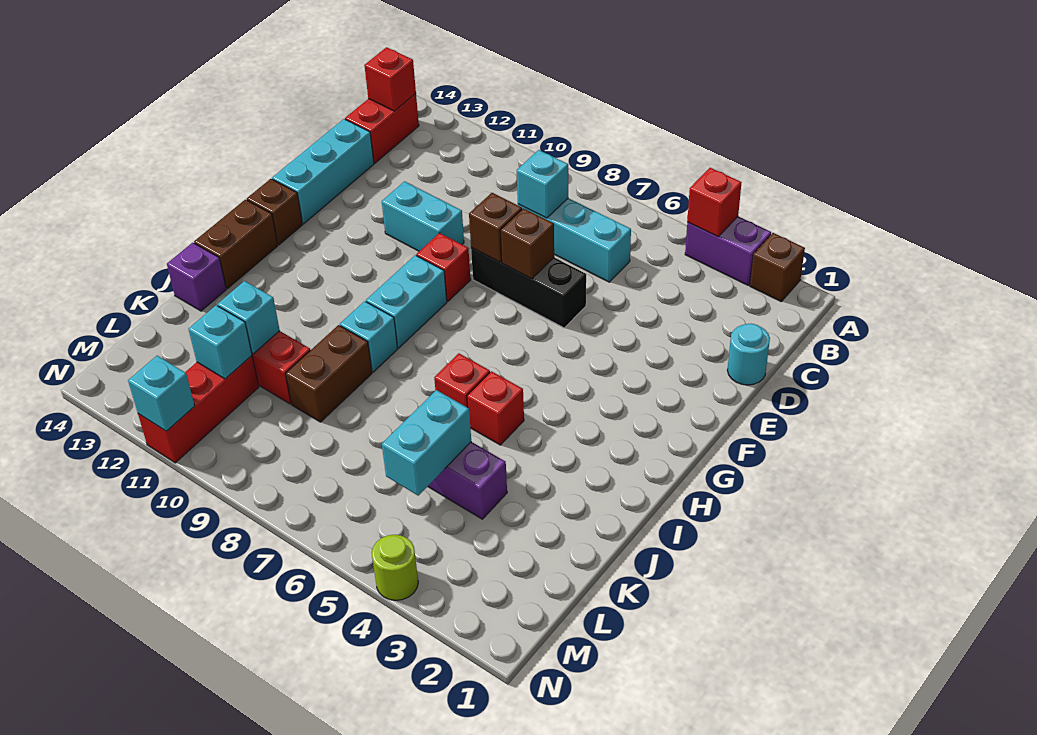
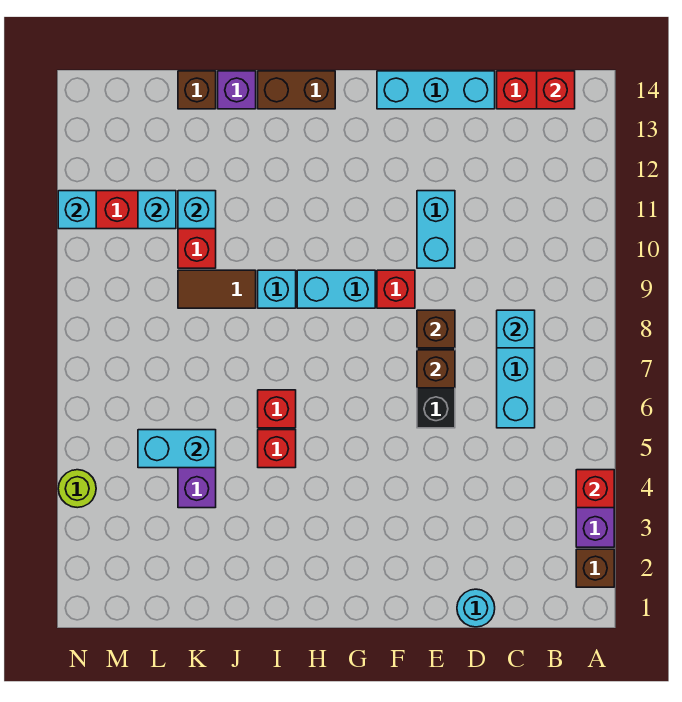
brown brick G14 level 1 -> brown brick K14 level 1
brown brick J9:K9 level 1 -> brown tile J9:K9 level 1

